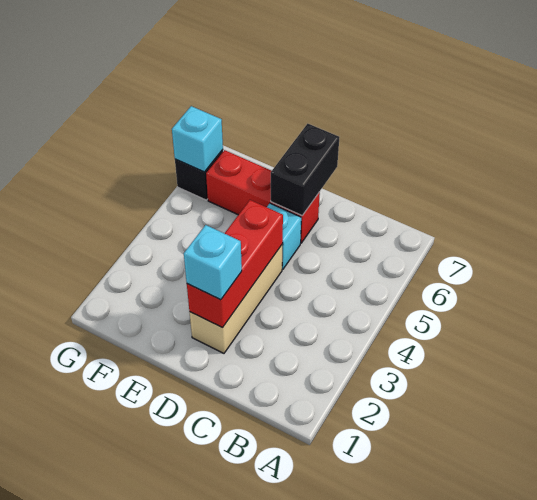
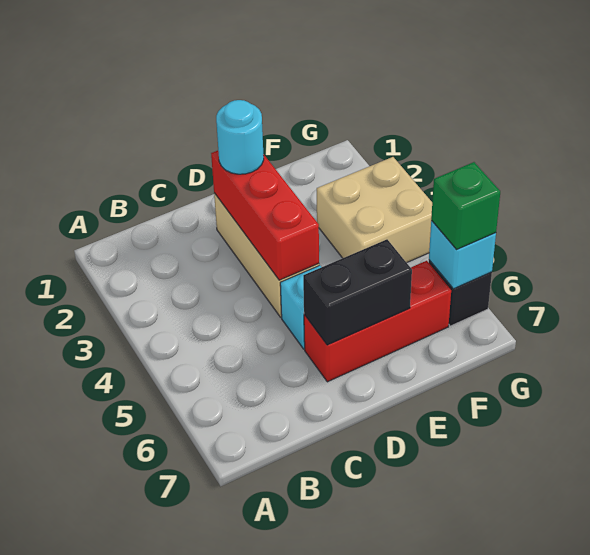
cyan brick D2 level 3 -> cyan round brick D2 level 3
black brick D6:D7 level 2 -> black brick D6:E6 level 2
none -> tan brick F3:G4 level 1
none -> green brick G6 level 3

